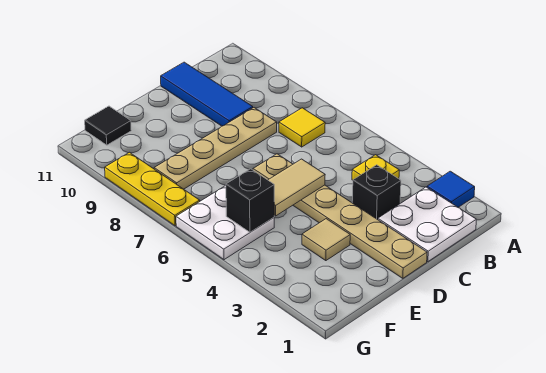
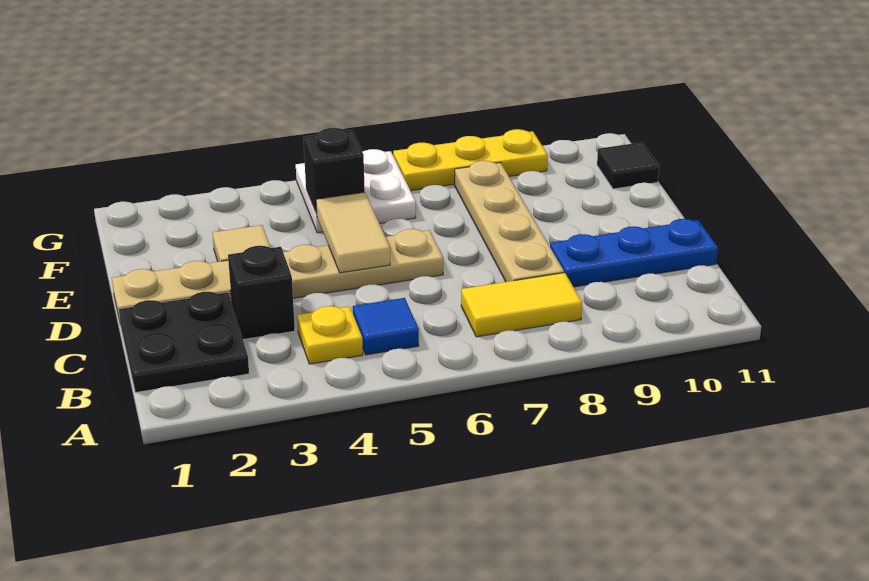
blue tile A2 level 1 -> blue tile B5 level 1
white plate B1:C2 level 1 -> black plate B1:C2 level 1
yellow tile B7 level 1 -> yellow tile B7:B8 level 1
blue tile C9:C11 level 1 -> blue plate C9:C11 level 1

